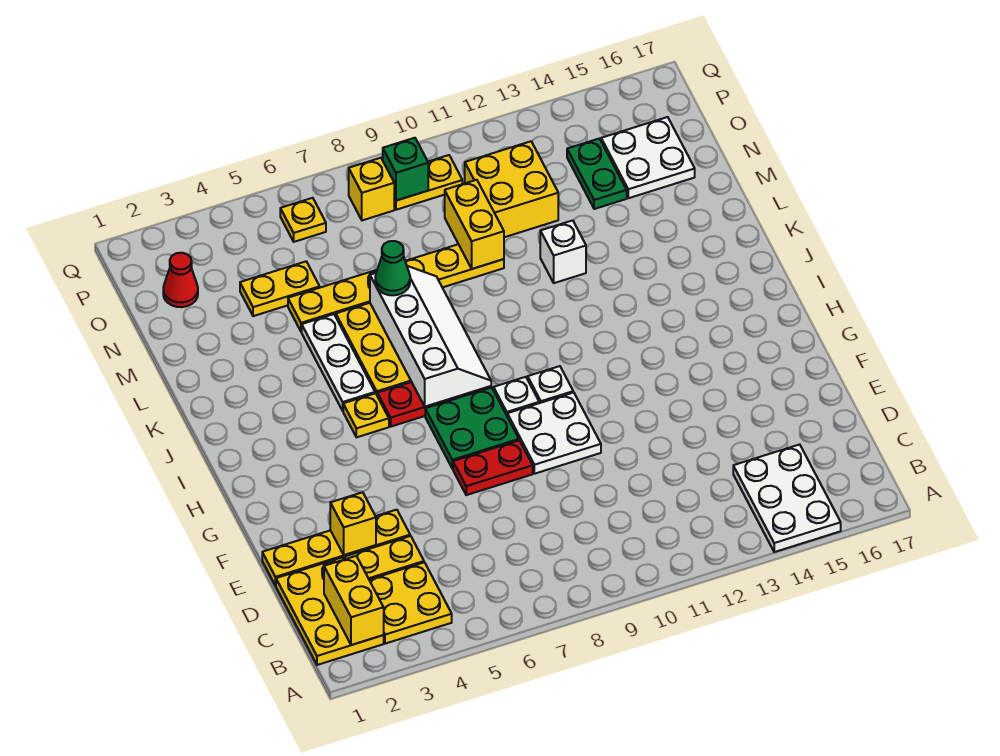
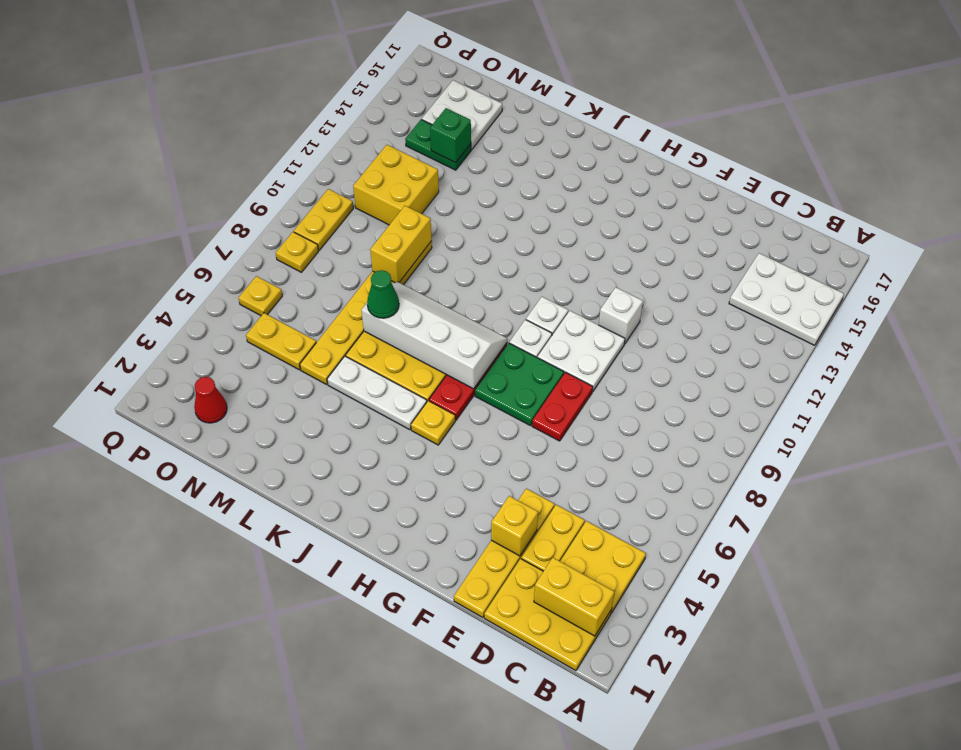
white brick L12 level 1 -> white brick F11 level 1
yellow brick M10:N10 level 2 -> yellow brick M9:M10 level 2
yellow plate N4:N5 level 1 -> yellow plate N5:O5 level 1
yellow brick P8 level 1 -> yellow plate P8 level 1
green brick P9 level 2 -> green brick N14 level 2

